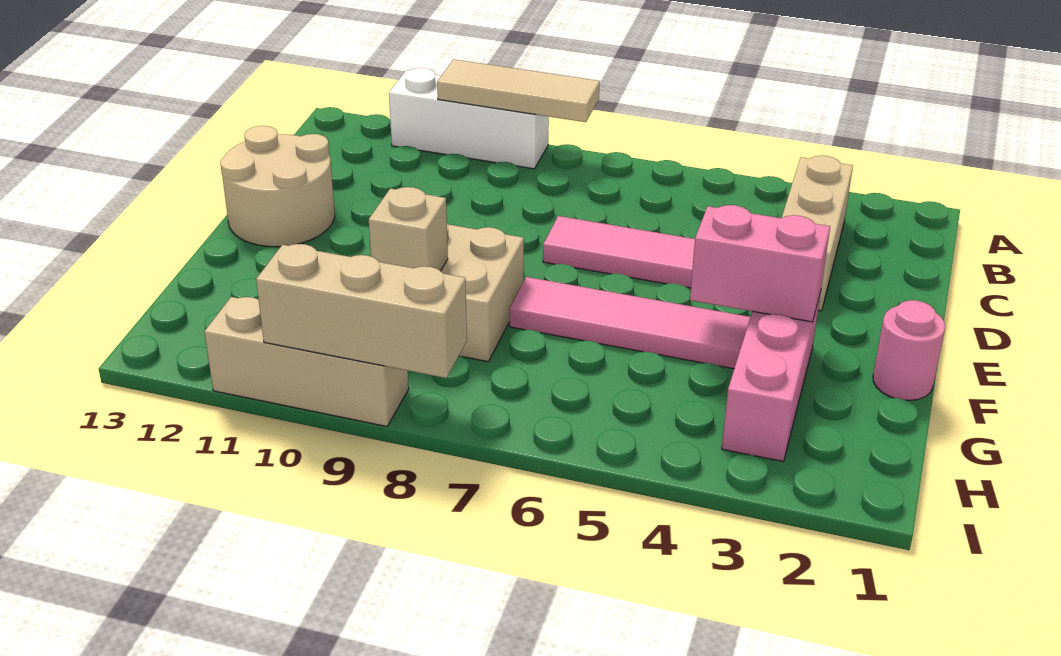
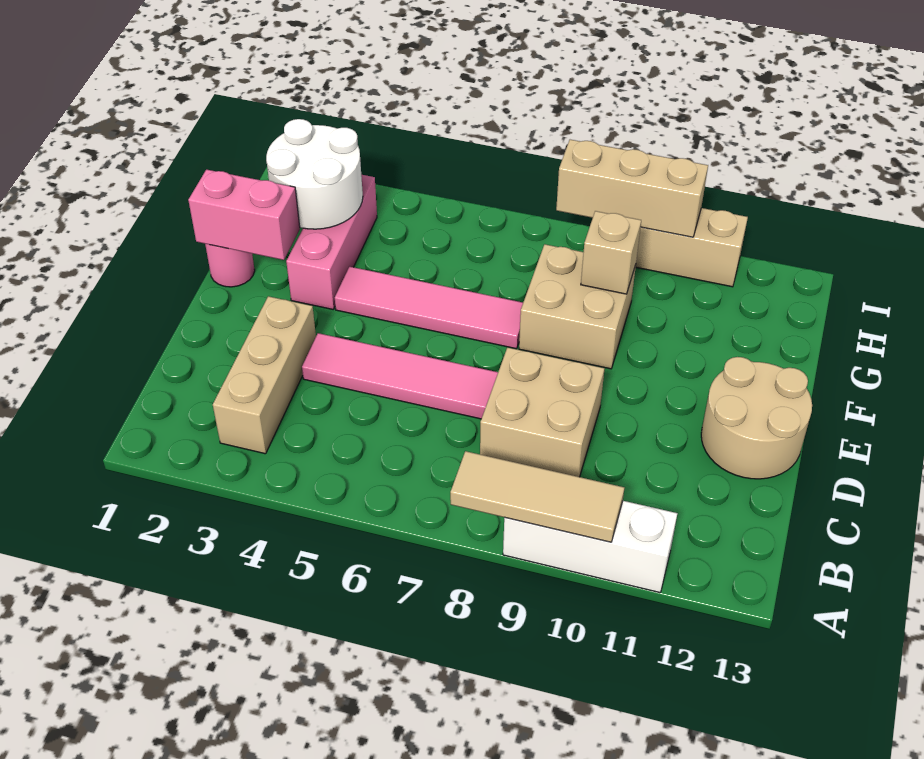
none -> tan brick C8:D9 level 1
pink brick F3:F4 level 2 -> pink brick F1:F2 level 2
none -> white round brick G2:H3 level 2

